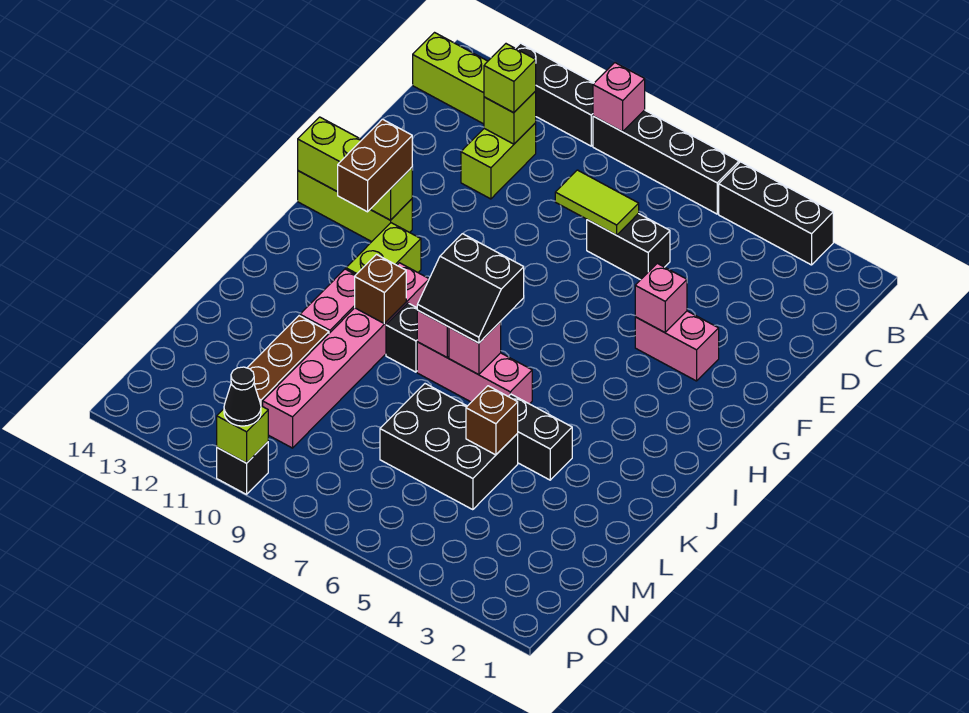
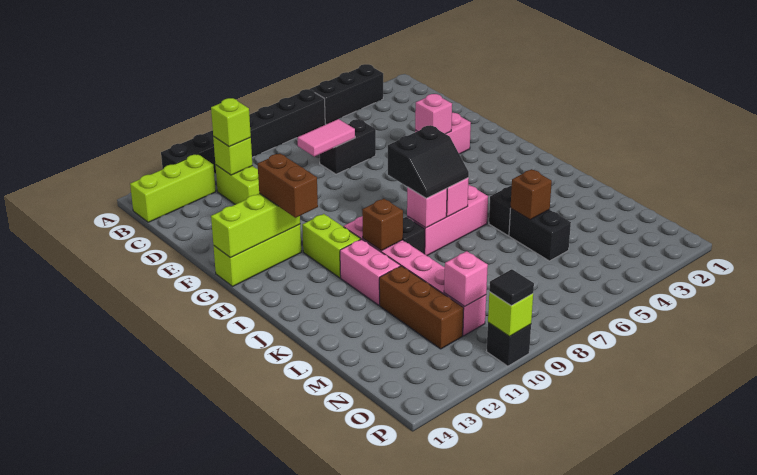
pink brick A9 level 2 -> pink brick N10 level 2
lime tile D7:D8 level 2 -> pink tile D7:D8 level 2
black brick L5:M7 level 1 -> black brick L5:M5 level 1
black cone P10 level 3 -> black tile P10 level 3

